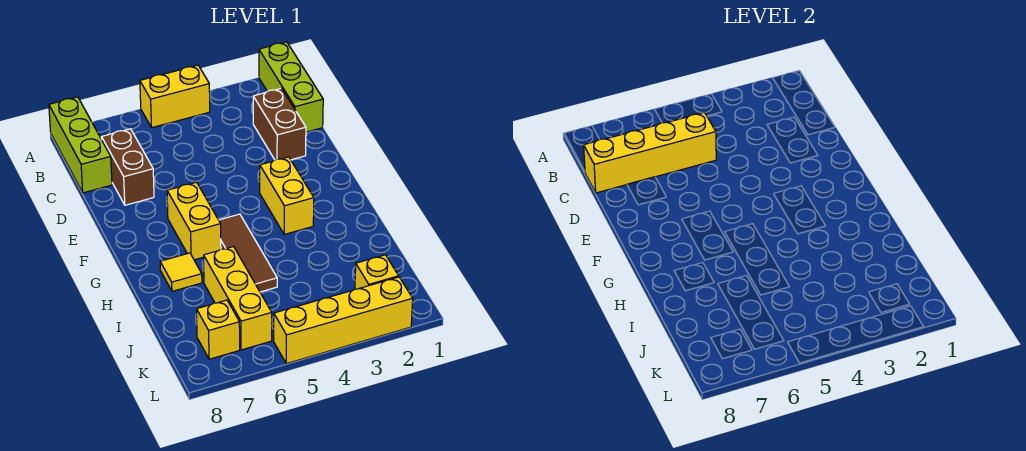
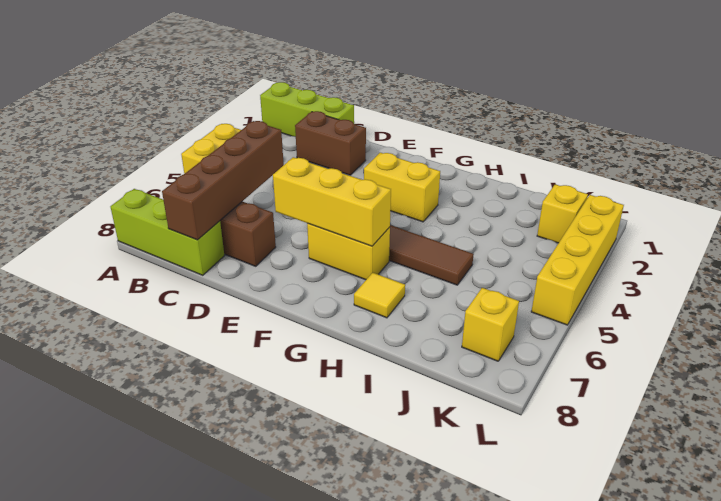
yellow brick C5:C8 level 2 -> brown brick C5:C8 level 2
yellow brick I6:K6 level 1 -> yellow brick E6:G6 level 2

